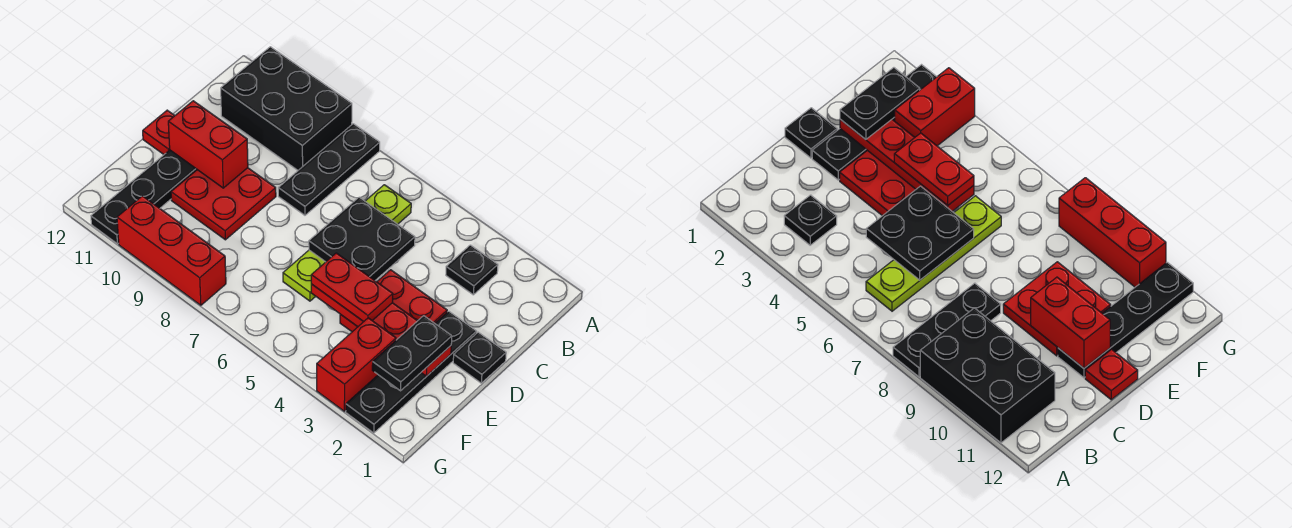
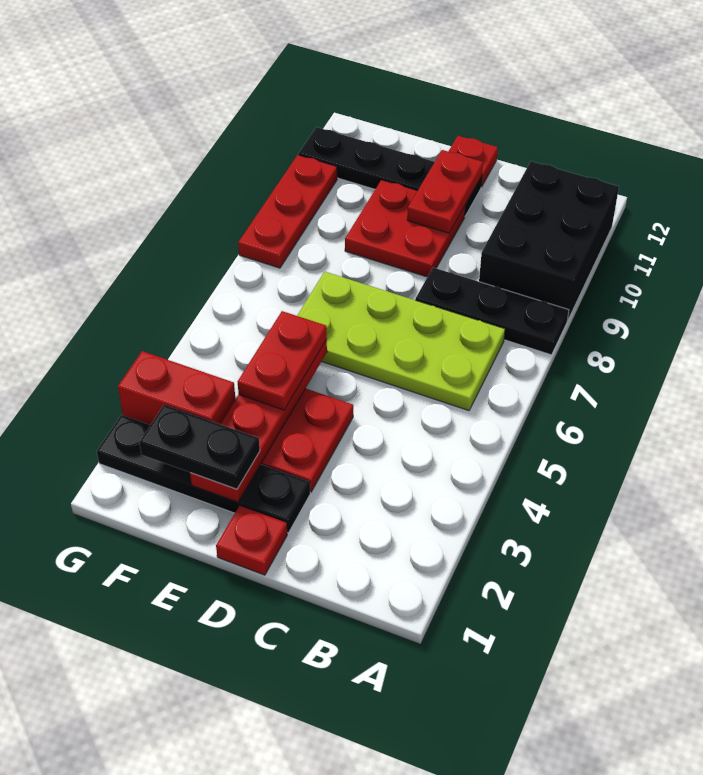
black plate B3 level 1 -> none
lime plate B6:E6 level 1 -> lime plate B6:E7 level 1
black plate C5:D6 level 2 -> none
black plate D1 level 1 -> red plate D1 level 1
red brick D10:D11 level 2 -> red plate D10:D11 level 2
red brick G8:G10 level 1 -> red plate G8:G10 level 1

